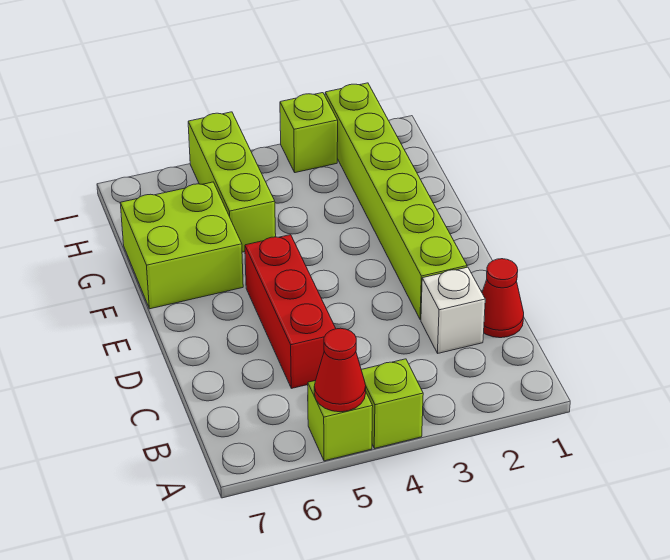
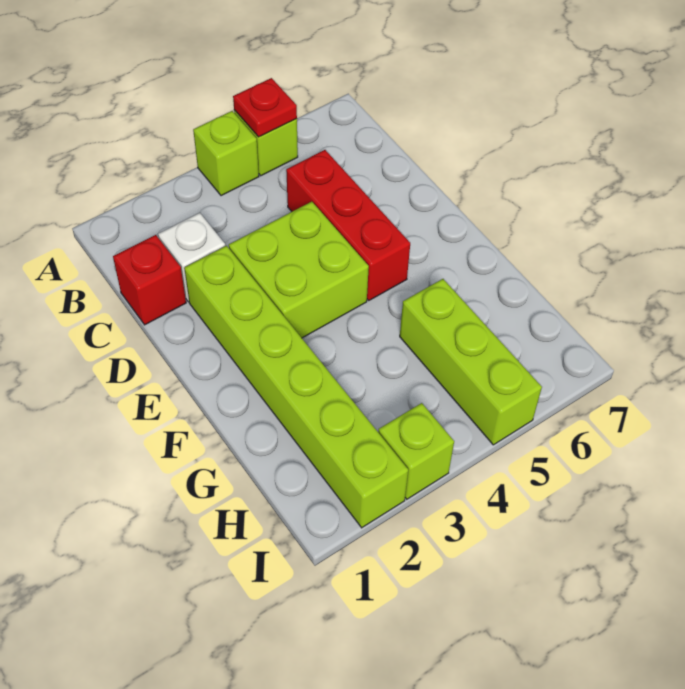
red cone A5 level 2 -> red plate A5 level 2
red cone C1 level 1 -> red brick C1 level 1
lime brick F6:G7 level 1 -> lime brick D3:E4 level 1

